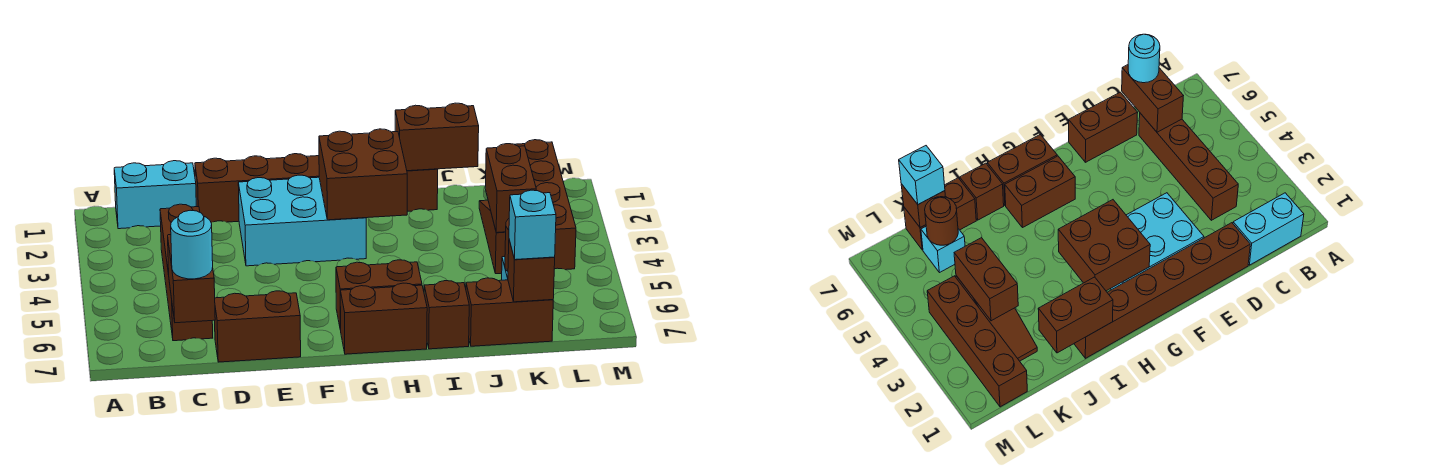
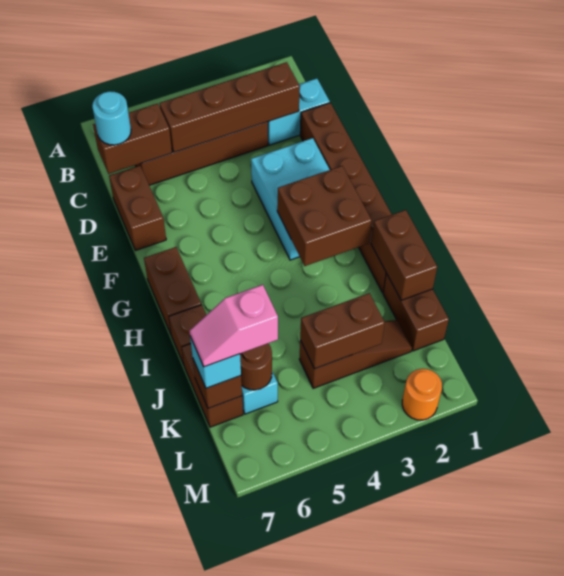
cyan brick B1:C1 level 1 -> cyan brick C1:C2 level 1
brown brick G6:H6 level 1 -> brown brick J1:K1 level 1
none -> pink slope K6:K7 level 4 top 6
brown brick L1:L4 level 1 -> brown brick C2:C5 level 2
none -> orange round brick M2 level 1

